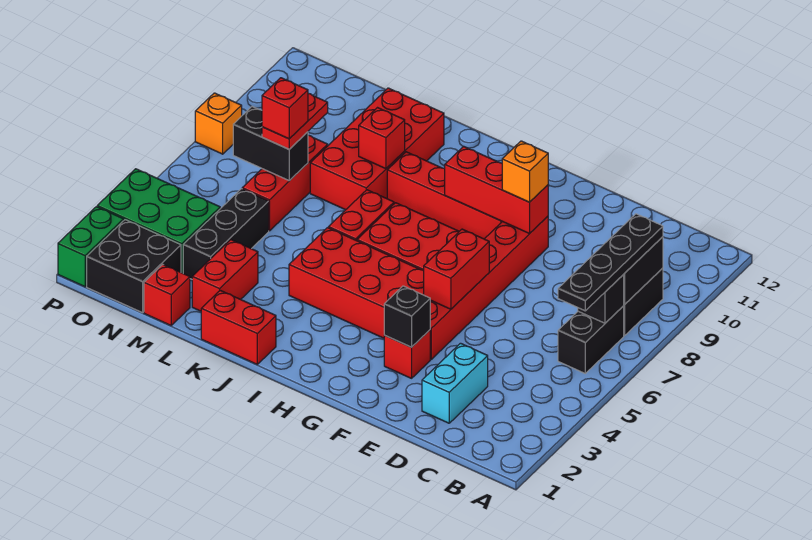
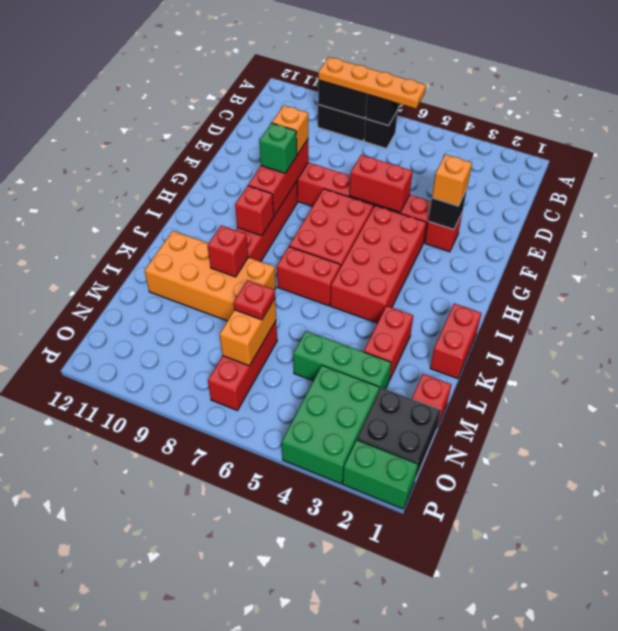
black brick B6:B7 level 1 -> black brick B7 level 1
black plate B6:B9 level 3 -> orange plate B6:B9 level 3
cyan brick D2:D3 level 1 -> none
none -> green brick G9 level 3
red brick K8:L11 level 1 -> orange brick K8:L11 level 1
red brick L2:L3 level 1 -> red brick K3:L3 level 1
black brick M3:M5 level 1 -> green brick M3:M5 level 1
red brick M6:M8 level 1 -> red brick M7:O7 level 1
black brick M7:N7 level 2 -> orange brick M7:N7 level 2
red plate M7:M8 level 3 -> red plate M7 level 3
red brick M7 level 4 -> red brick I9 level 2
orange brick P8 level 1 -> orange brick F3 level 3

